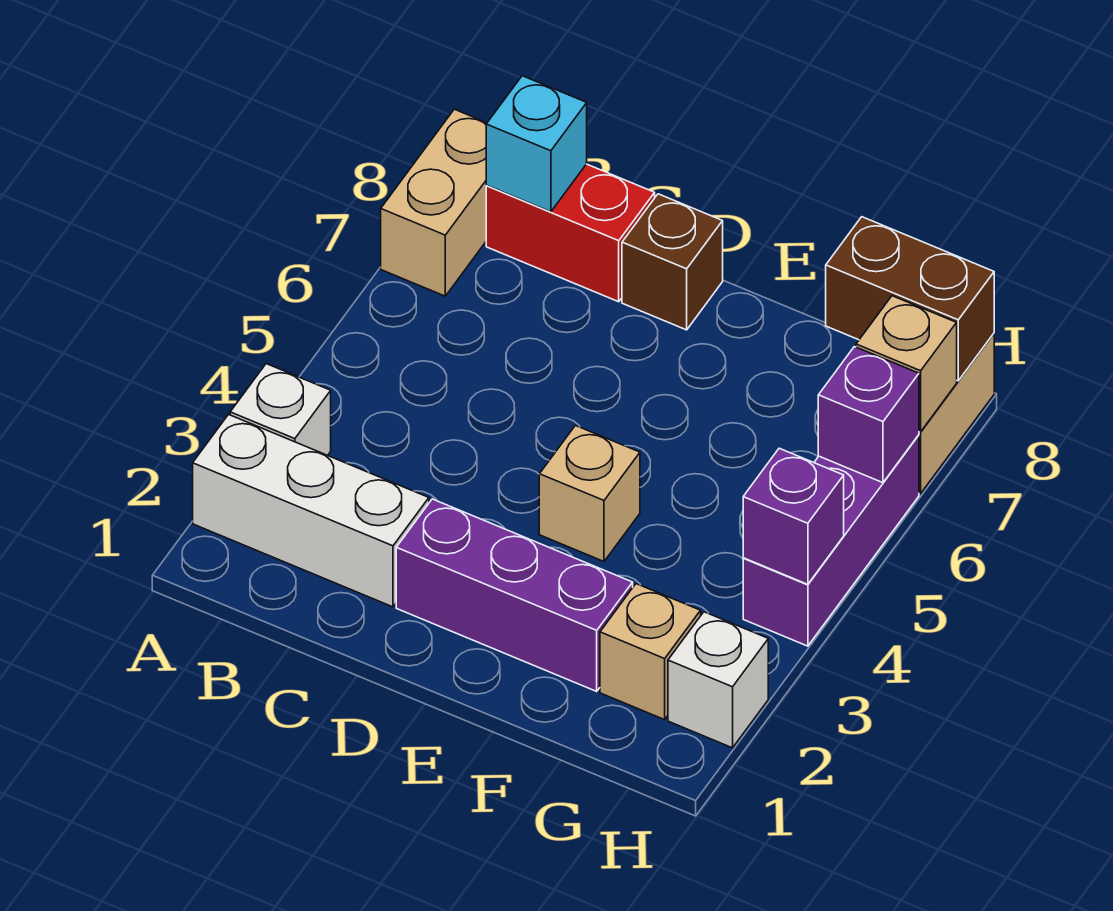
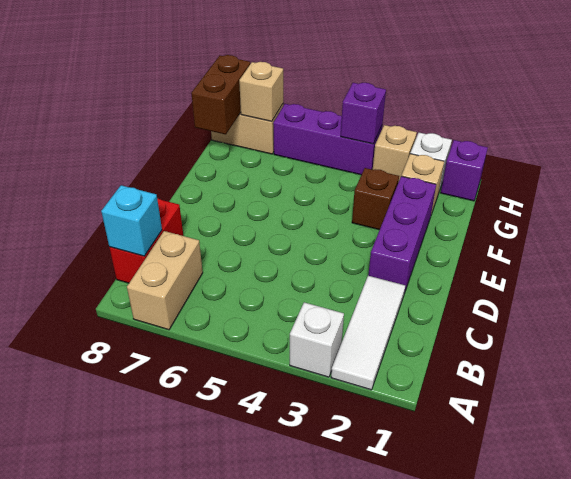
white brick A2:C2 level 1 -> white tile A2:C2 level 1
tan brick A7:A8 level 1 -> tan brick A7:B7 level 1
brown brick D8 level 1 -> brown brick F3 level 1
tan brick E4 level 1 -> tan brick H3 level 1
purple brick H6 level 2 -> purple brick H1 level 1

